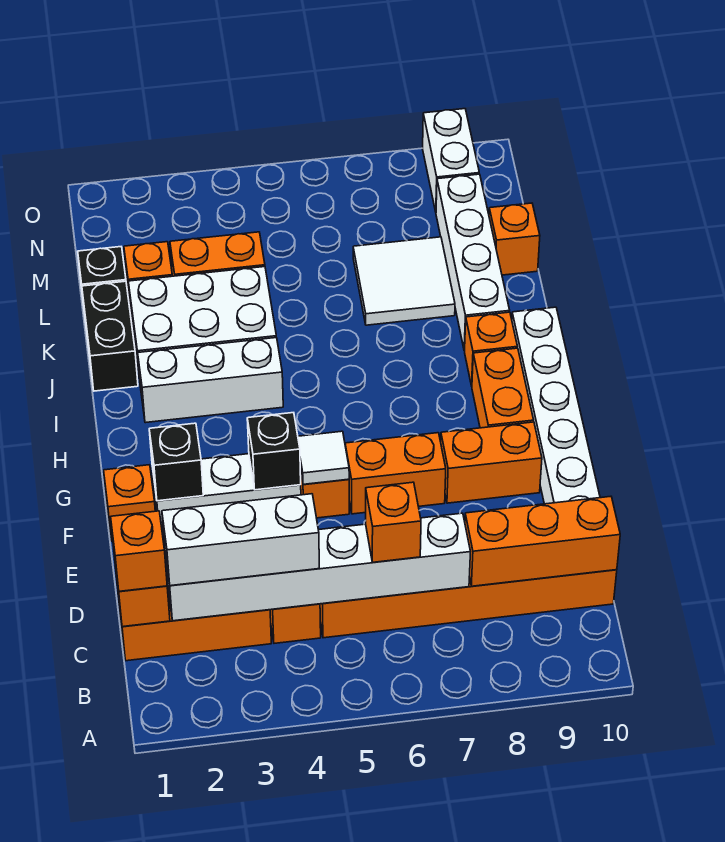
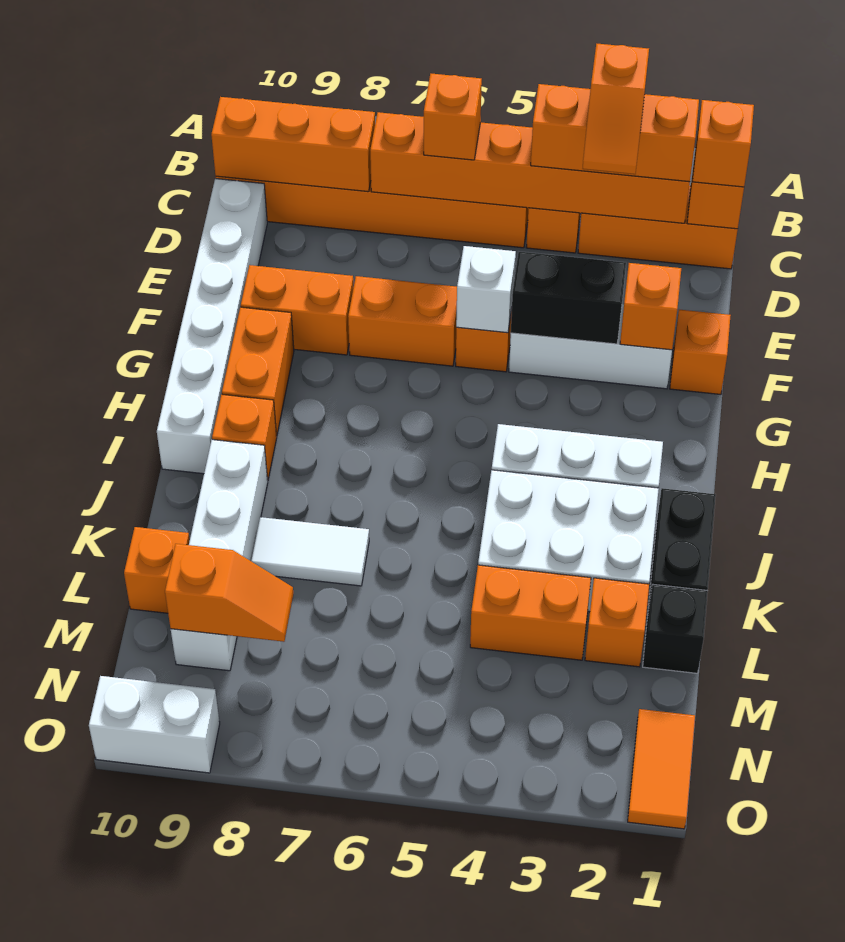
white brick C2:C7 level 2 -> orange brick C2:C7 level 2
white brick C2:C4 level 3 -> orange brick C2:C4 level 3
none -> orange slope C3:D3 level 4 top C
black brick F2 level 2 -> orange brick F2 level 2
black brick F4 level 2 -> black brick F3:F4 level 2
white tile F5 level 2 -> white brick F5 level 2
white tile K7:L8 level 1 -> white tile K7:K8 level 1
none -> orange slope M8:M9 level 2 top 9
none -> orange tile N1:O1 level 1
white brick N9:O9 level 1 -> white brick O9:O10 level 1

